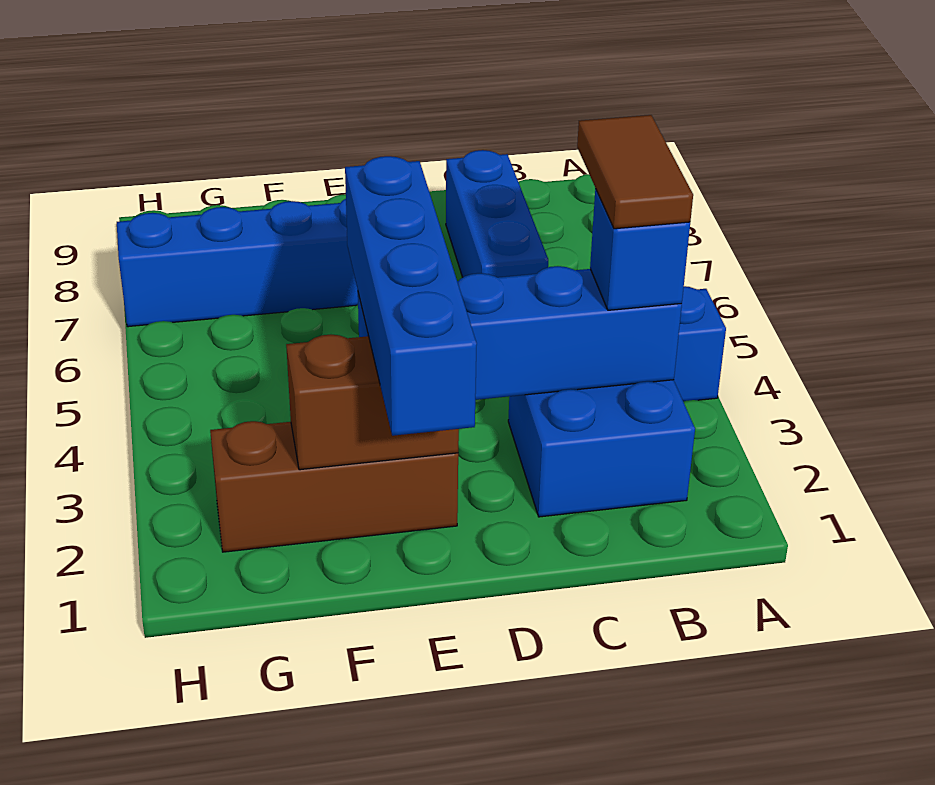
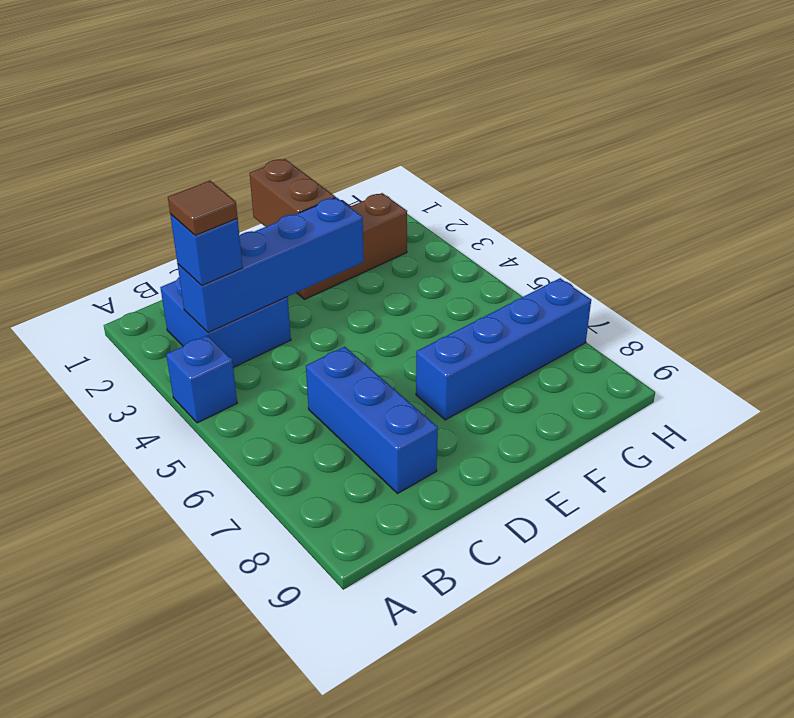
brown tile B3:B4 level 4 -> brown tile B3 level 4
blue brick E1:E4 level 3 -> none
brown brick E2:F2 level 2 -> brown brick E1:E2 level 2

